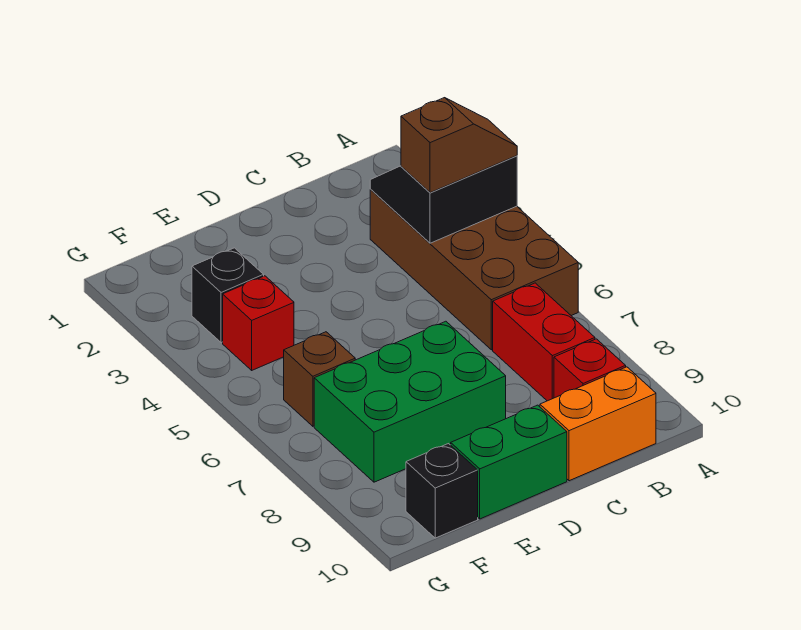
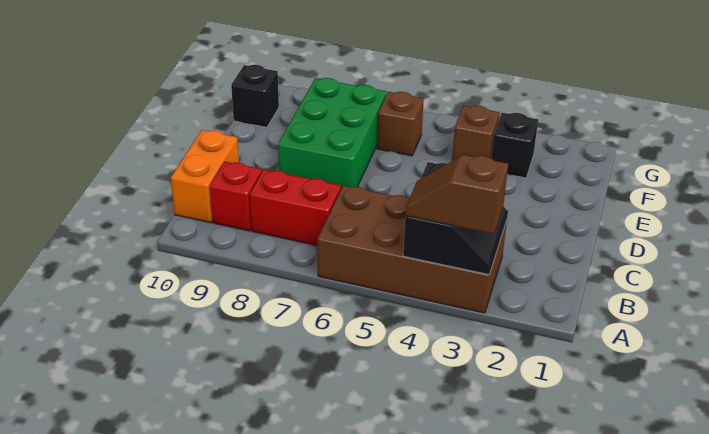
brown slope A4:B4 level 3 top B -> brown slope A3:A4 level 3 top 3
green brick D10:E10 level 1 -> none
red brick F4 level 1 -> brown brick F4 level 1

